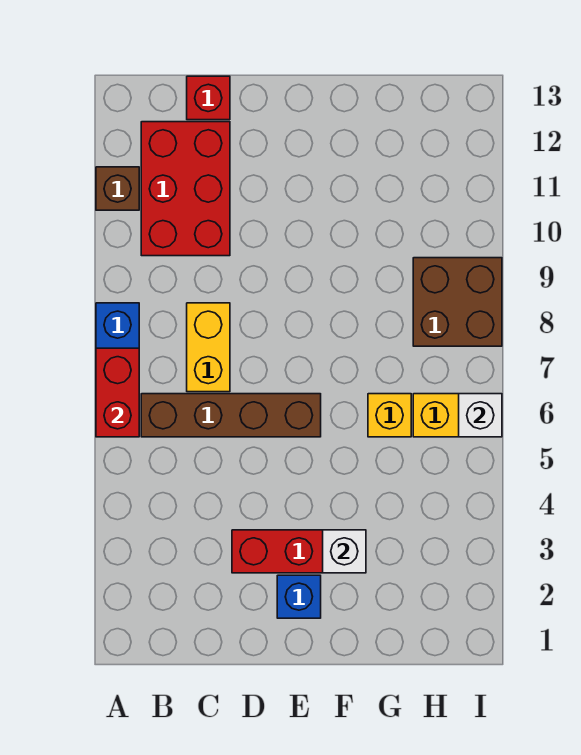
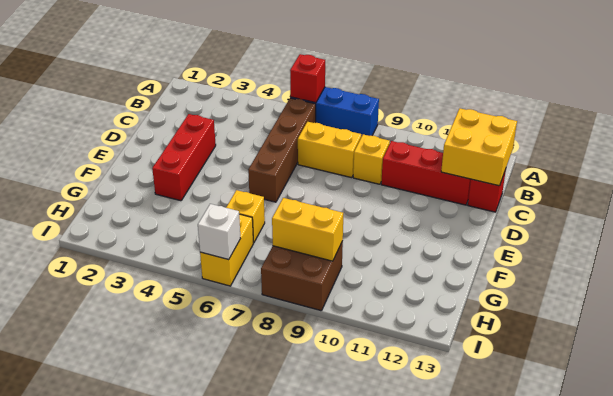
red brick A6:A7 level 2 -> red brick A6 level 2
brown brick A11 level 1 -> none
red brick B10:C12 level 1 -> red brick C10:C12 level 1
none -> yellow brick B12:C13 level 2
none -> yellow brick C9 level 1
blue brick E2 level 1 -> none
white brick F3 level 2 -> none
none -> yellow brick H8:H9 level 2

